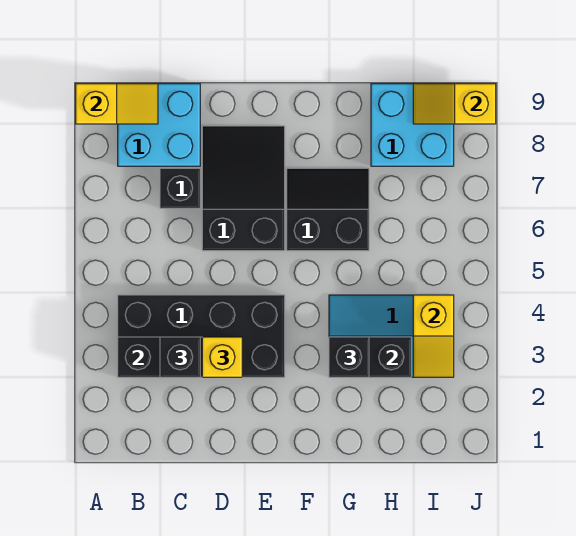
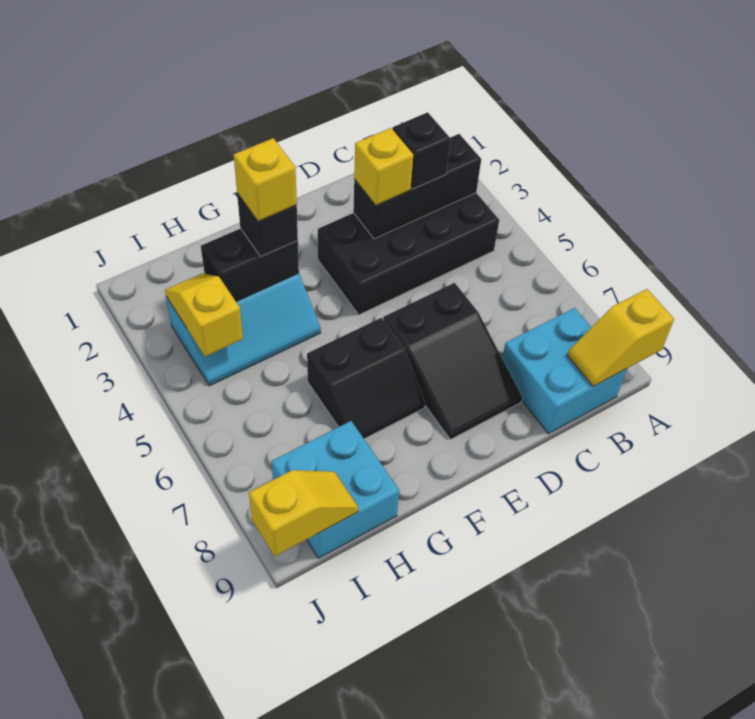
black brick C7 level 1 -> none
none -> yellow brick G3 level 4

